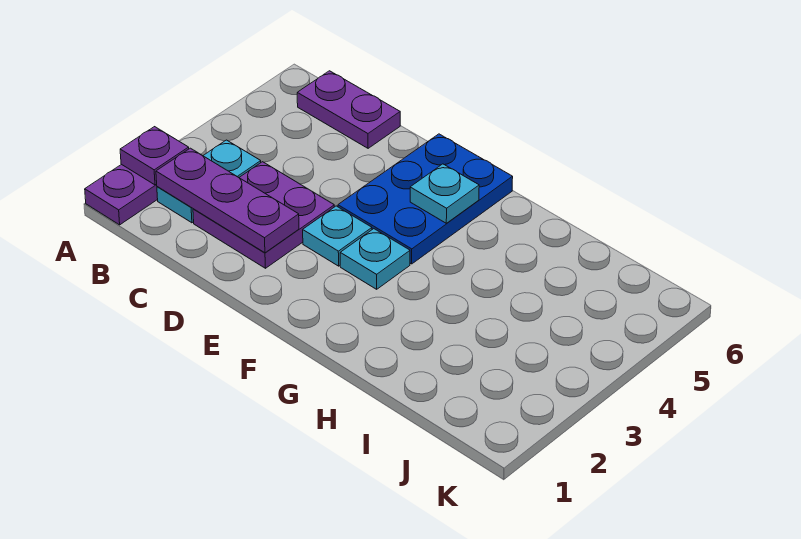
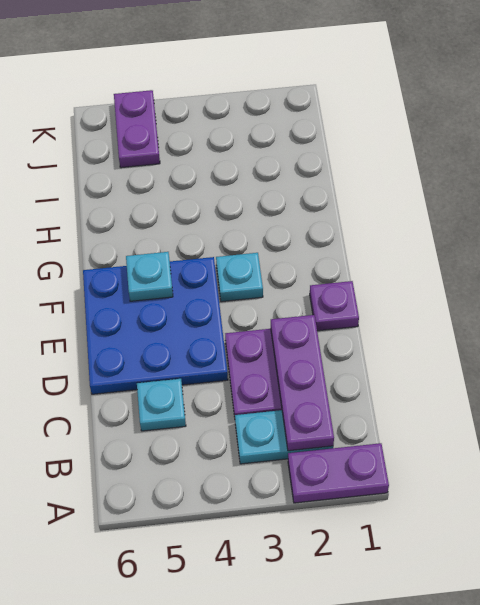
purple plate A2 level 2 -> purple plate E1 level 1
purple plate B6:C6 level 1 -> purple plate J5:K5 level 1
cyan plate E3 level 1 -> cyan plate C5 level 1
blue plate E4:F6 level 1 -> blue plate D4:F6 level 1

